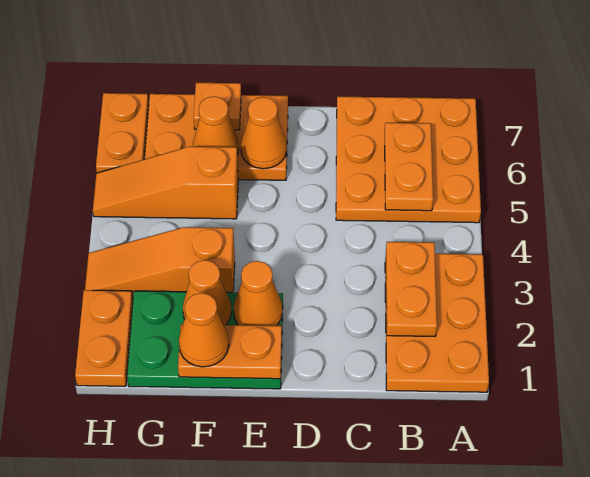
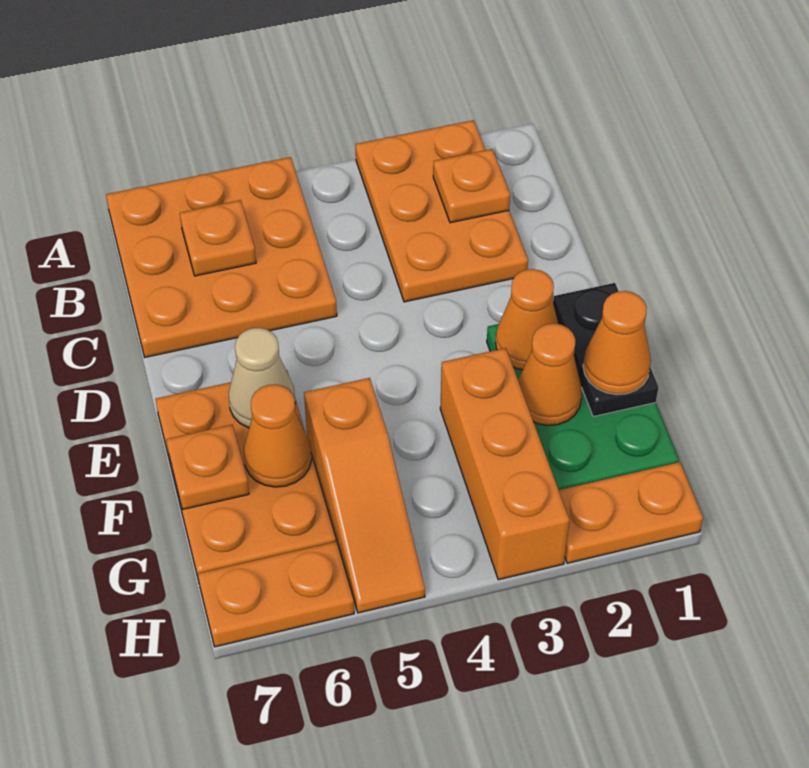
orange plate A1:B3 level 1 -> orange plate A2:C3 level 1
orange plate B2:B3 level 2 -> orange plate B2 level 2
orange plate B5:B6 level 2 -> orange plate B6 level 2
orange plate E1:F1 level 2 -> black plate E1:F1 level 2
orange cone E6 level 2 -> tan cone E6 level 2
orange slope F3:H3 level 1 top F -> orange brick F3:H3 level 1

